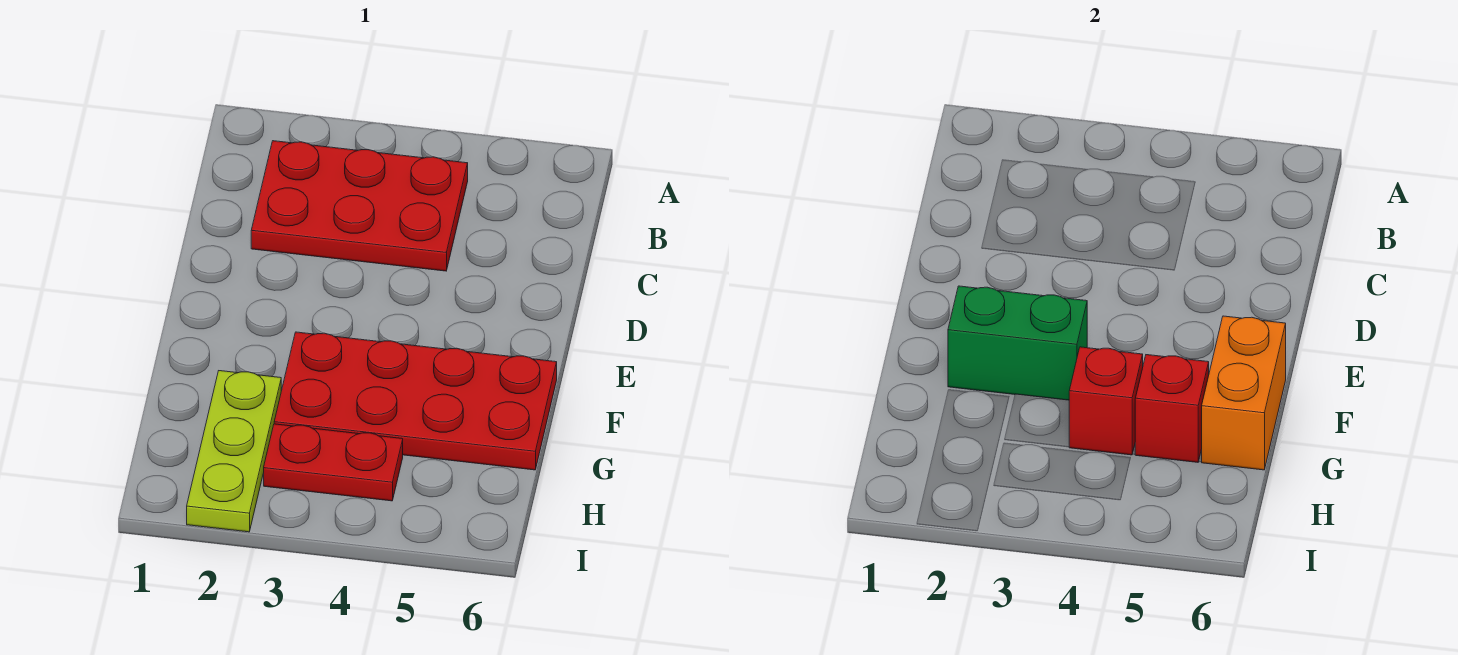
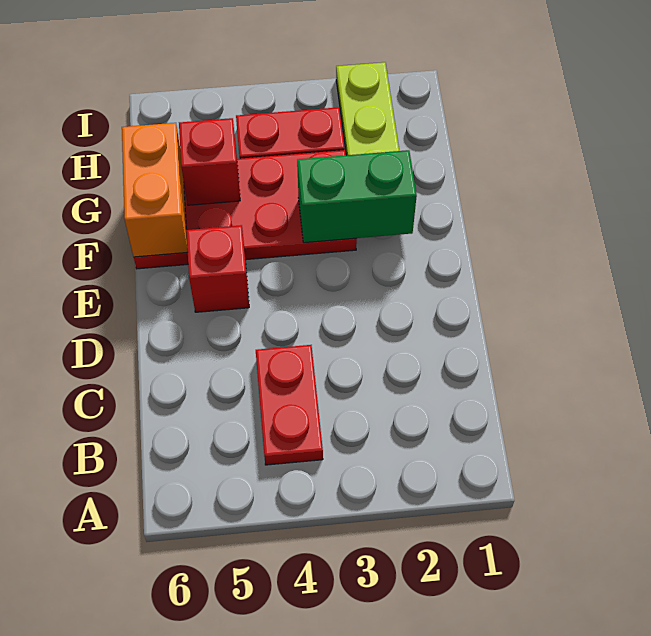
red plate B2:C4 level 1 -> red plate B4:C4 level 1
red brick G4 level 2 -> red brick E5 level 1

